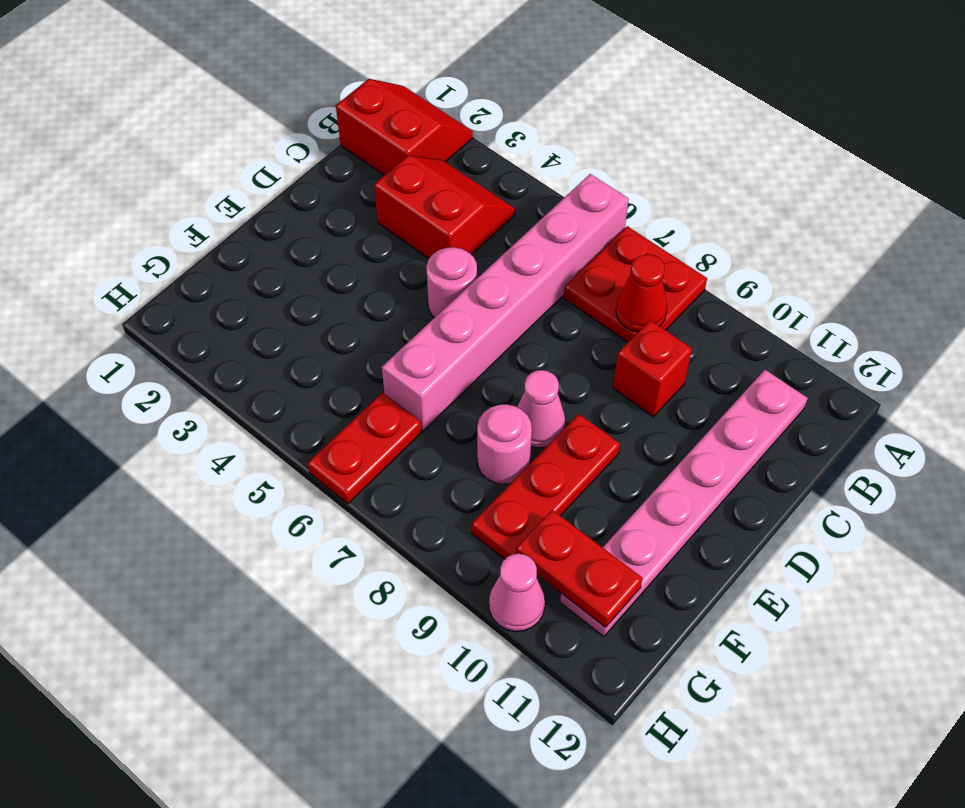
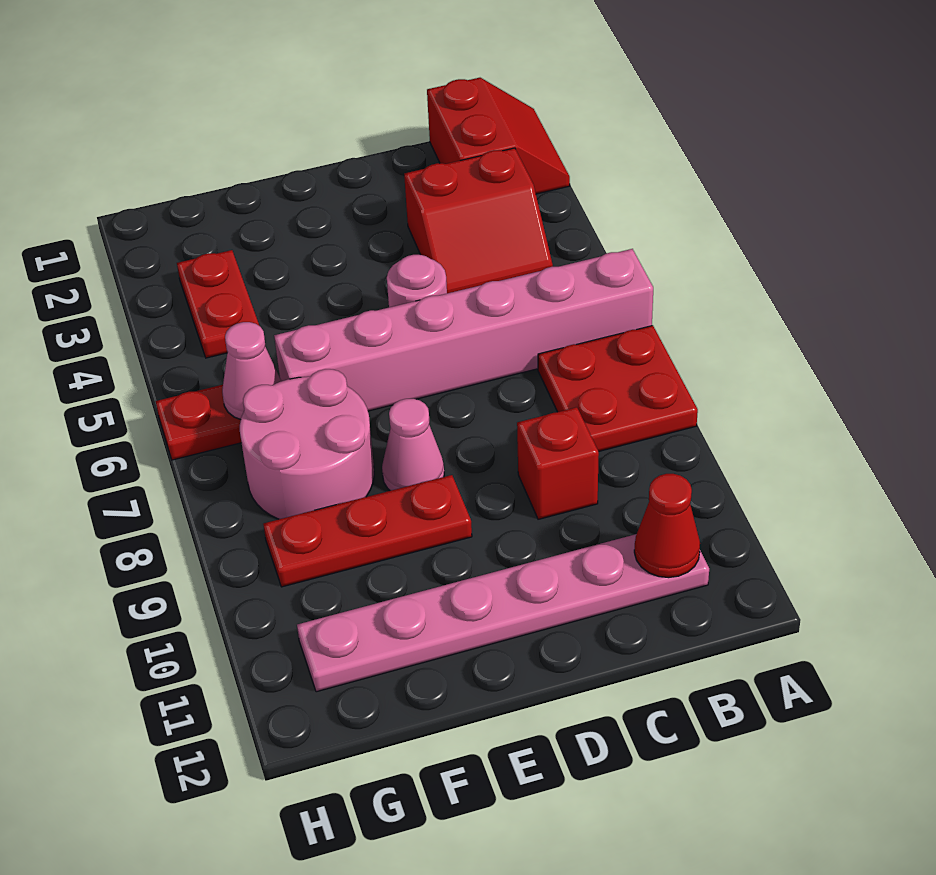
red slope B3:C4 level 1 top C -> red slope B3:C4 level 1 top 3
red cone B8 level 2 -> red cone B11 level 2
pink round brick F8 level 1 -> pink round brick F7:G8 level 1
red plate G10:G11 level 2 -> red plate G3:G4 level 1
pink cone H10 level 1 -> pink cone G6 level 2

